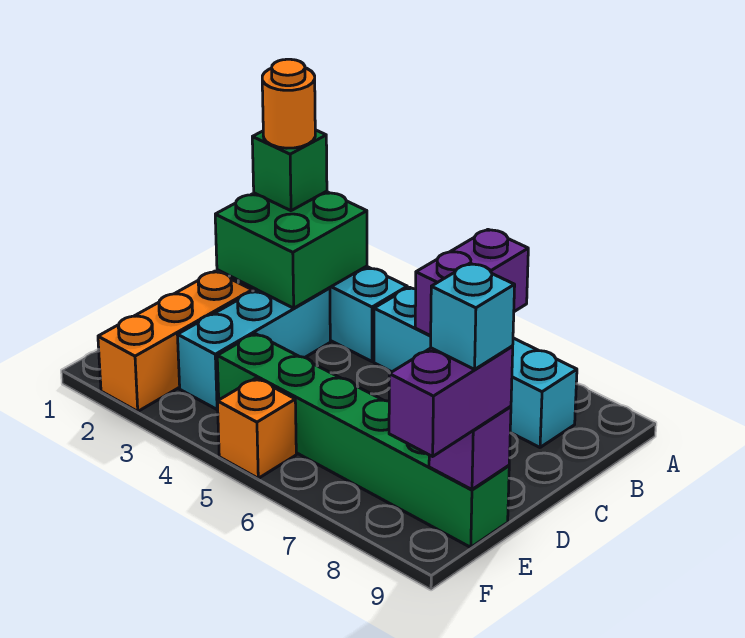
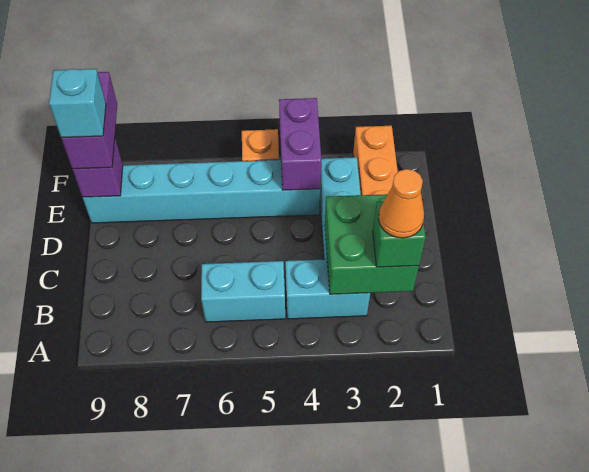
purple brick A6:B6 level 2 -> purple brick E4:F4 level 2
orange round brick B2 level 4 -> orange cone B2 level 4
cyan brick B5:B8 level 1 -> cyan brick B5:B6 level 1
green brick E4:E9 level 1 -> cyan brick E4:E9 level 1

